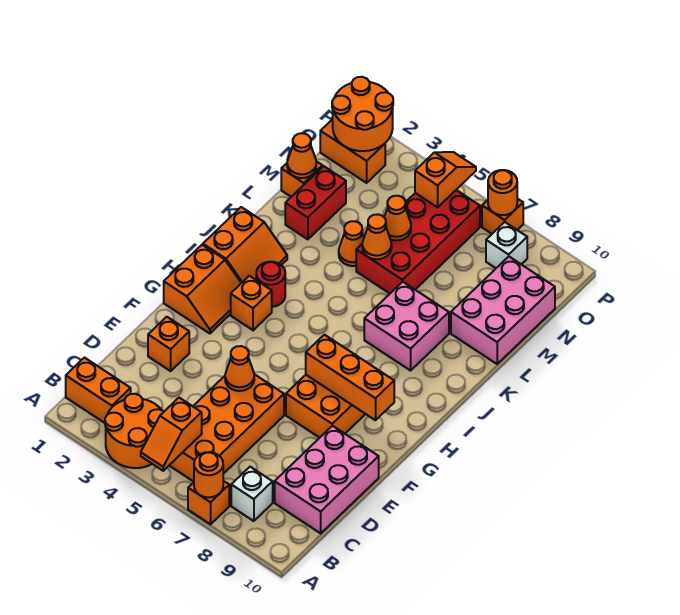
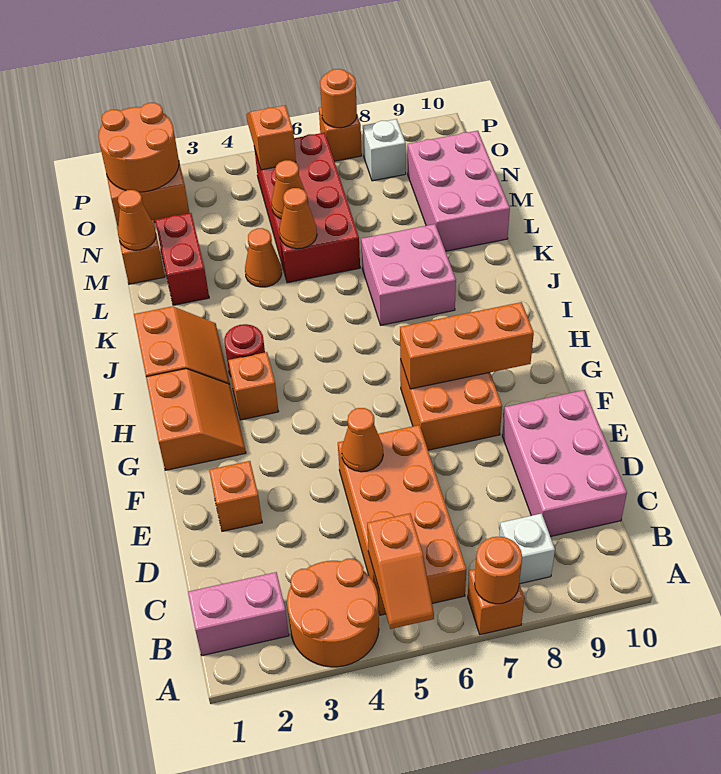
orange brick B1:B2 level 1 -> pink brick B1:B2 level 1

